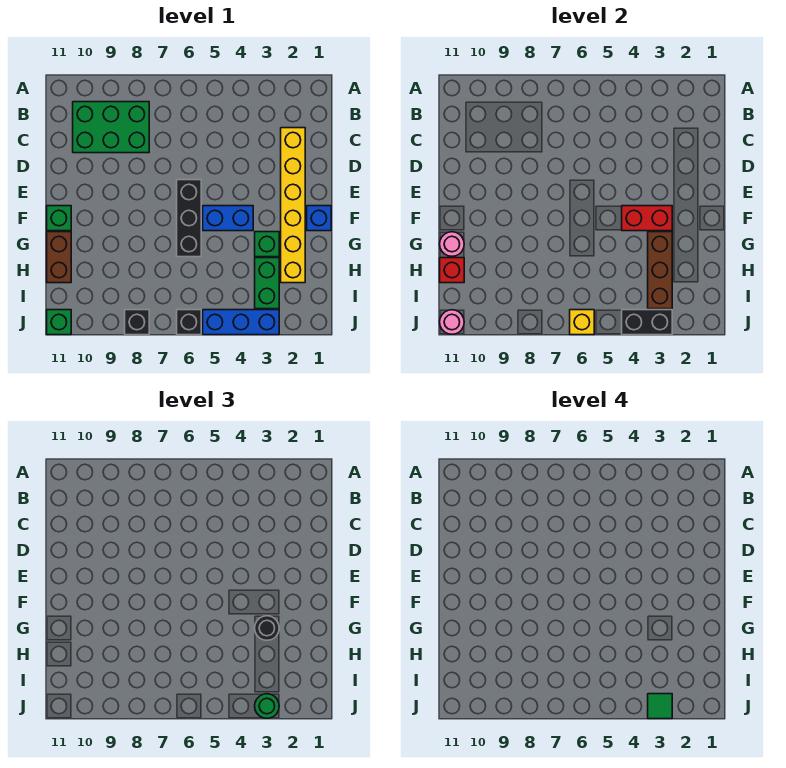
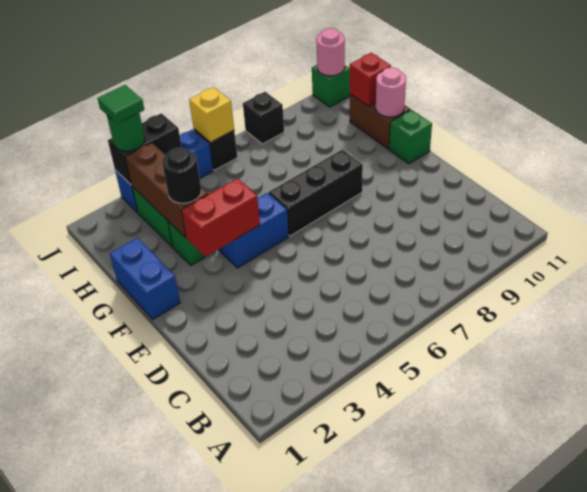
green brick B8:C10 level 1 -> none
yellow brick C2:H2 level 1 -> none
black brick E6:G6 level 1 -> black brick F6:F8 level 1
blue brick F1 level 1 -> blue brick F1:G1 level 1

